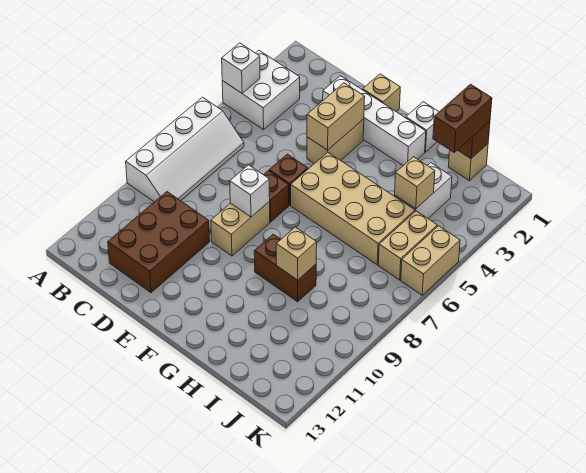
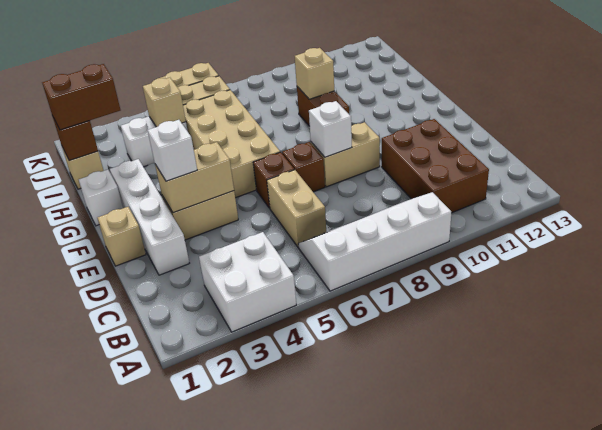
white brick A4 level 2 -> white brick E3 level 3
none -> tan brick C6:D6 level 1
brown brick C10:D12 level 1 -> brown brick B10:D11 level 1

